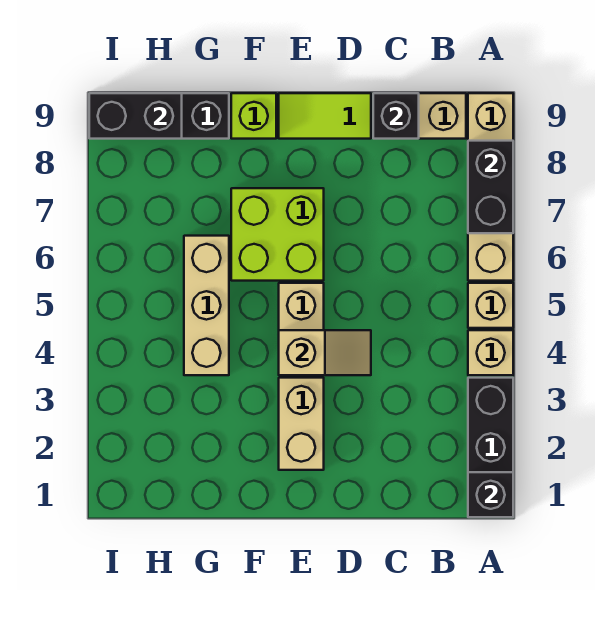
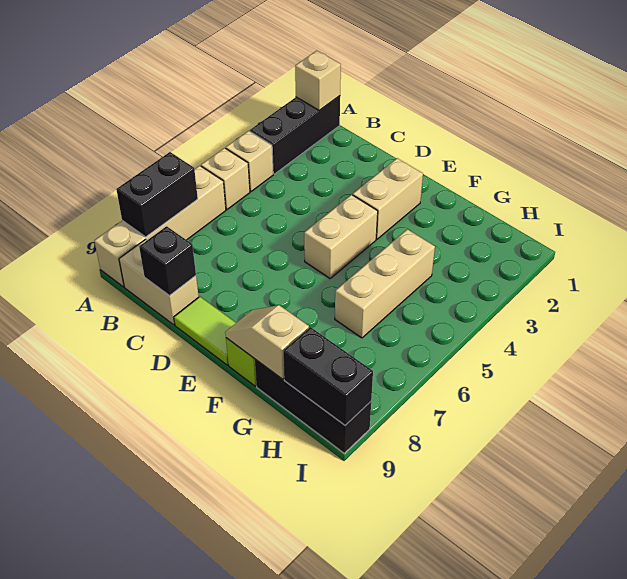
black brick A1 level 2 -> tan brick A1 level 2
tan slope D4:E4 level 2 top E -> tan slope F9:G9 level 2 top G
lime brick E6:F7 level 1 -> none

